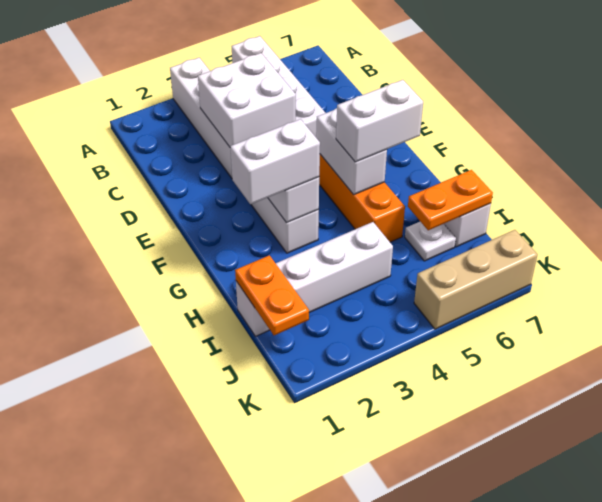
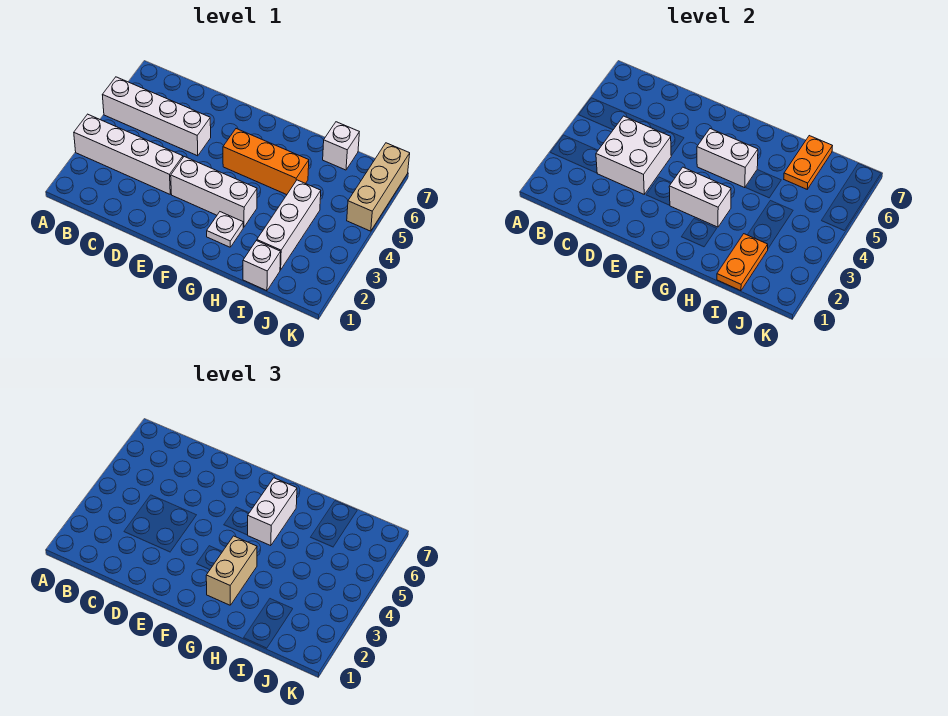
white brick G2:G3 level 3 -> tan brick G2:G3 level 3
orange plate I1:J1 level 2 -> orange plate I1:I2 level 2
white plate I6 level 1 -> white plate G2 level 1

